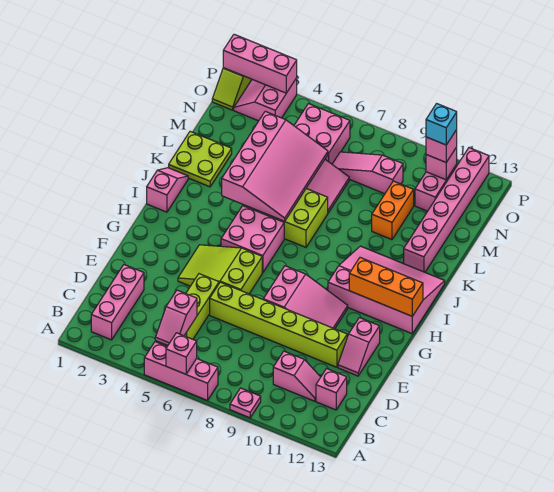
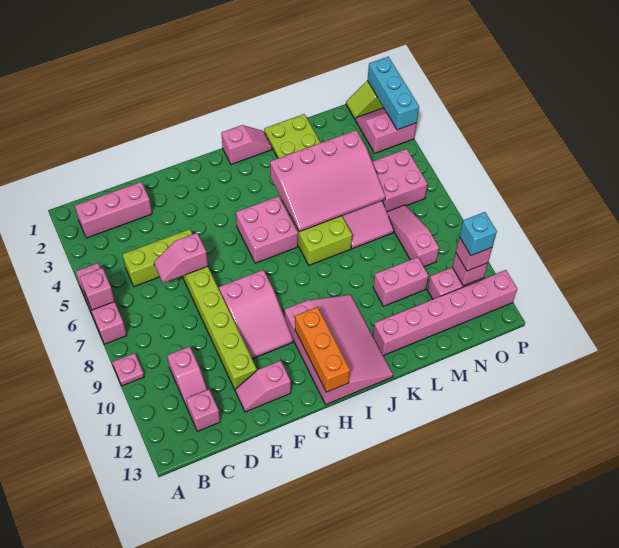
pink slope B5:C5 level 2 top C -> pink slope D6:E6 level 2 top E
lime slope F4:G6 level 1 top 6 -> none
orange brick L10:M10 level 1 -> pink brick L10:M10 level 1
pink brick P1:P3 level 2 -> cyan brick P1:P3 level 2

